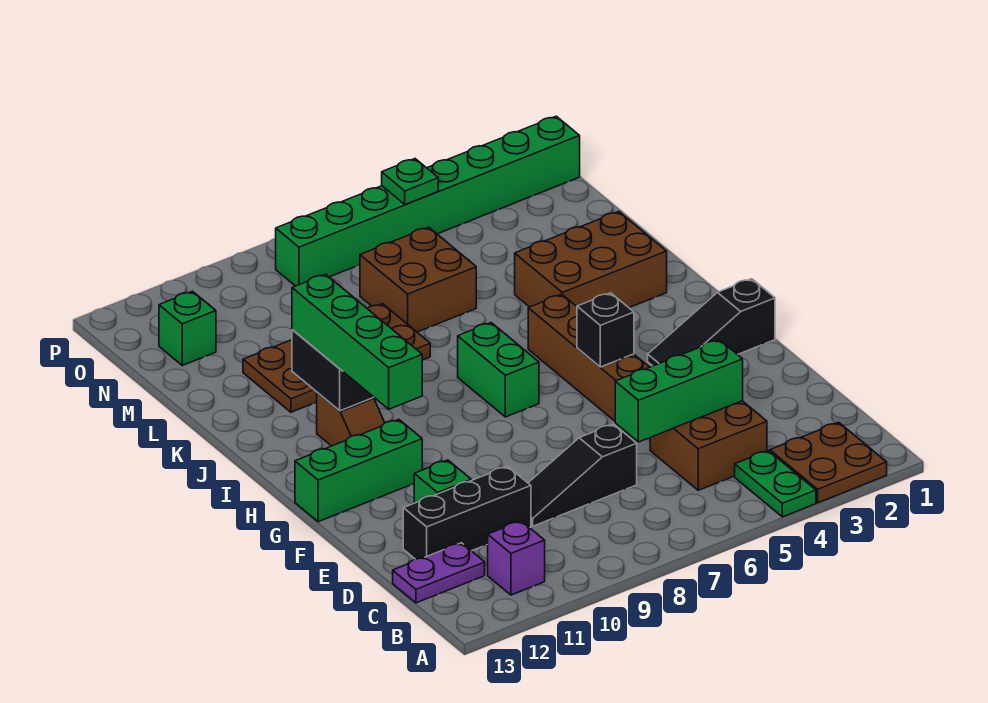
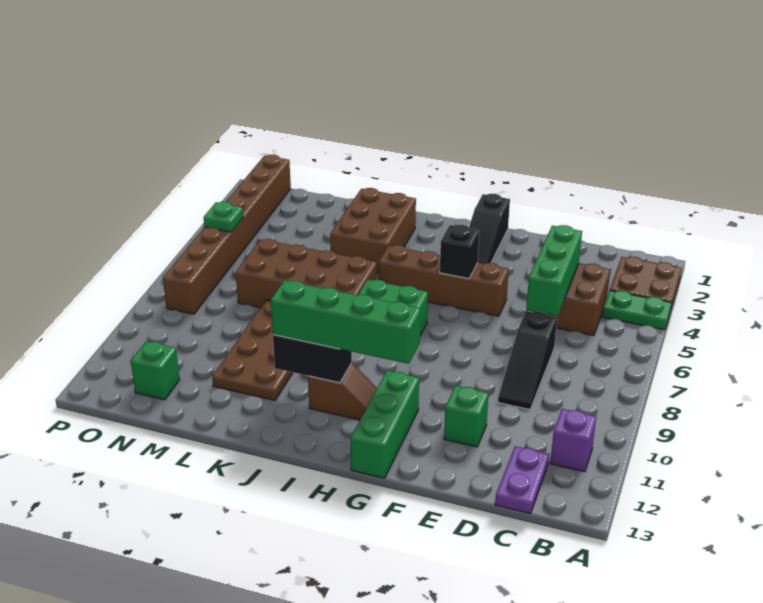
black brick D10:D12 level 1 -> none
brown brick L6:M7 level 1 -> brown brick J6:M7 level 1
green brick O1:O8 level 1 -> brown brick O1:O8 level 1

